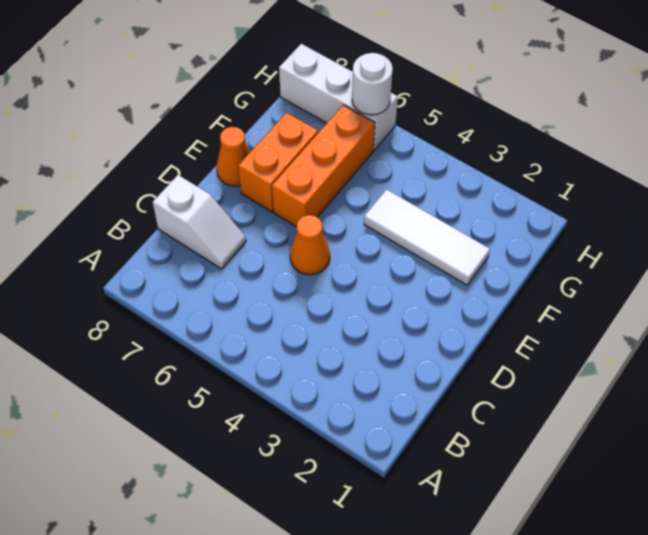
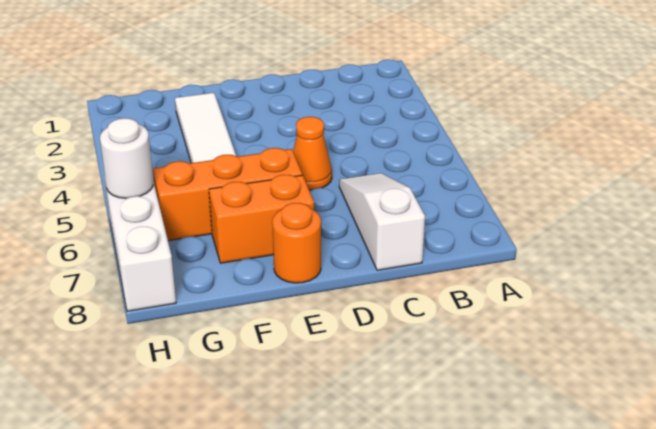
white slope C7:C8 level 1 top 8 -> white slope C6:C8 level 1 top 8
orange cone E8 level 1 -> orange round brick E8 level 1

